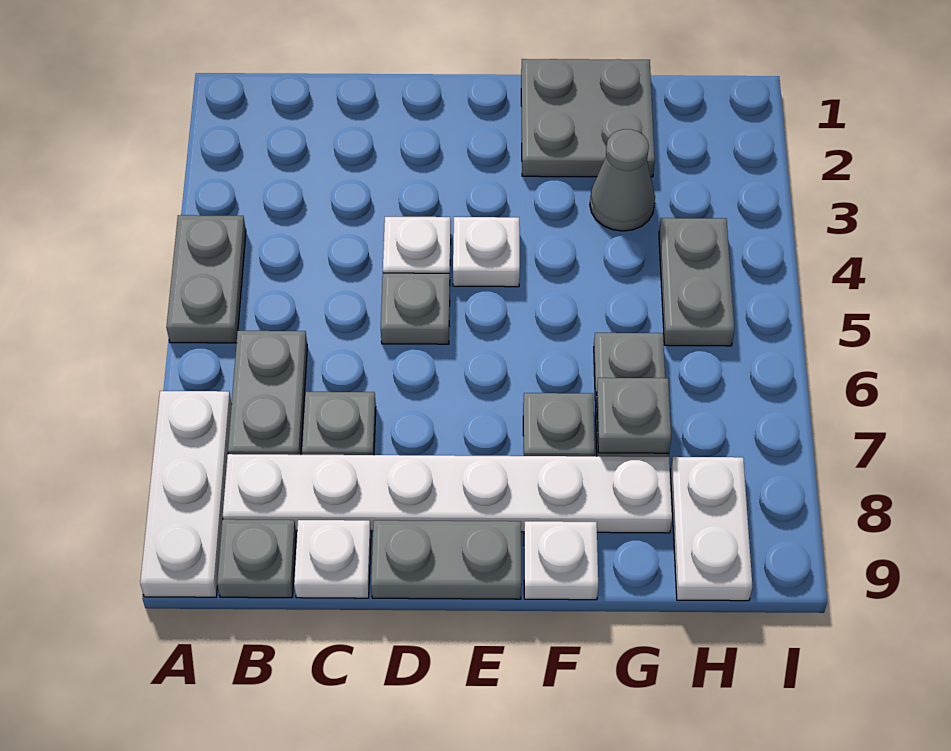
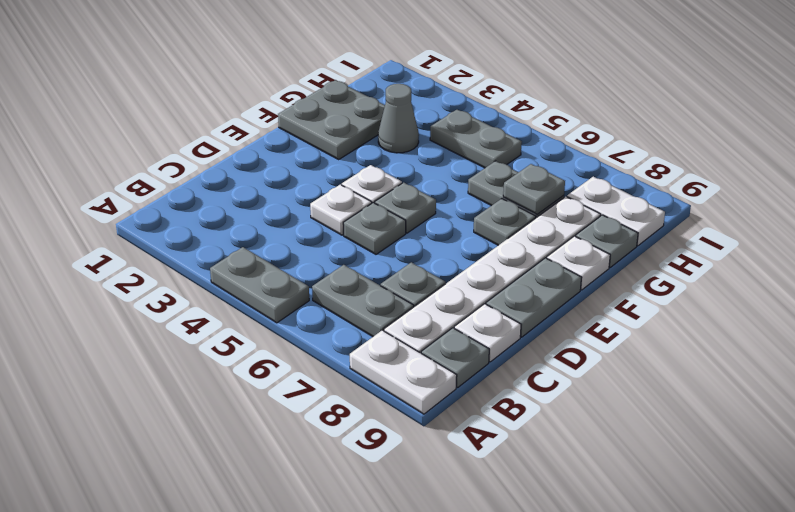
white plate A7:A9 level 1 -> white plate A8:A9 level 1
none -> grey plate E5 level 1
none -> grey plate G9 level 1

